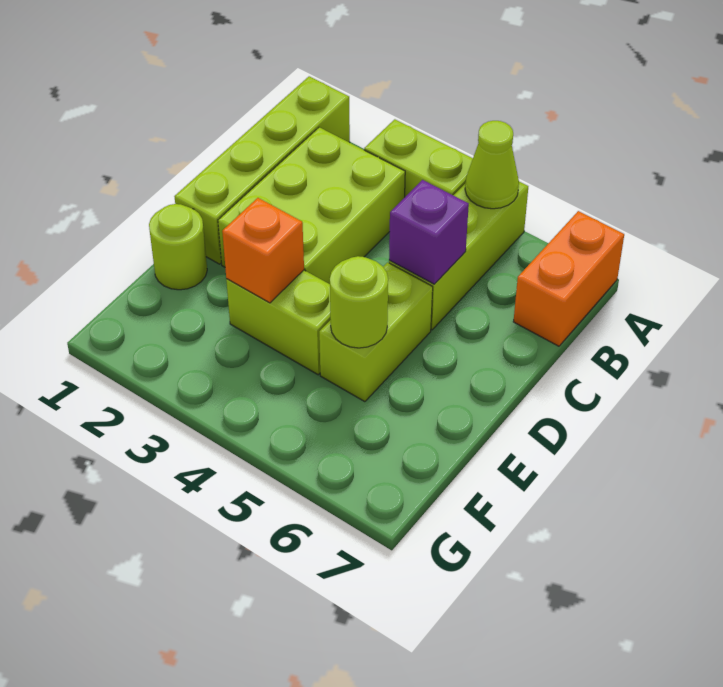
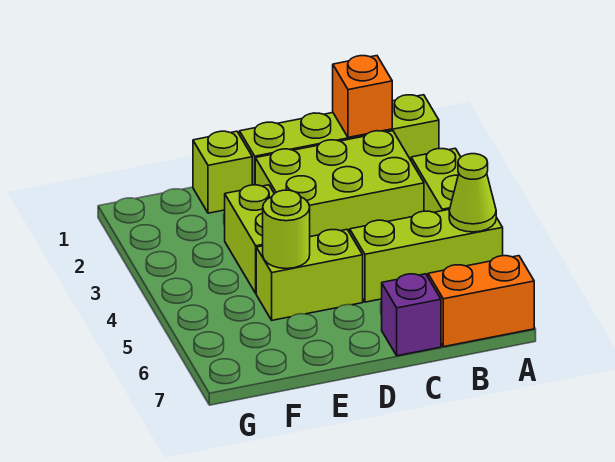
purple brick C5 level 2 -> purple brick C7 level 1
lime round brick E1 level 1 -> lime brick E1 level 1
orange brick E3 level 2 -> orange brick B1 level 2

